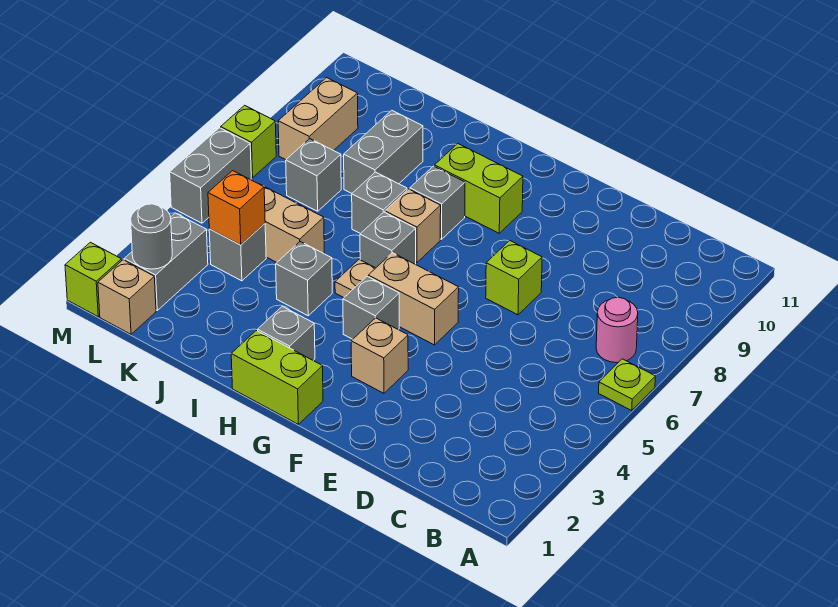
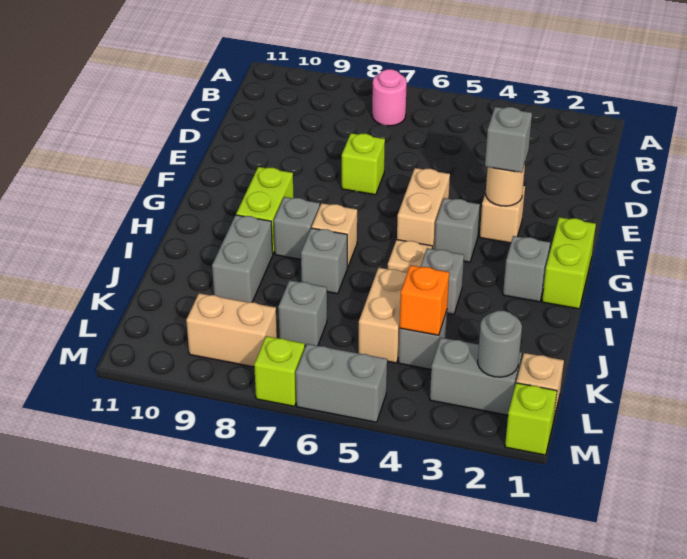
lime plate A6 level 1 -> none
none -> tan round brick F3 level 2
grey brick H6 level 1 -> grey brick F3 level 3
grey brick J8:J9 level 1 -> grey brick I9:J9 level 1

